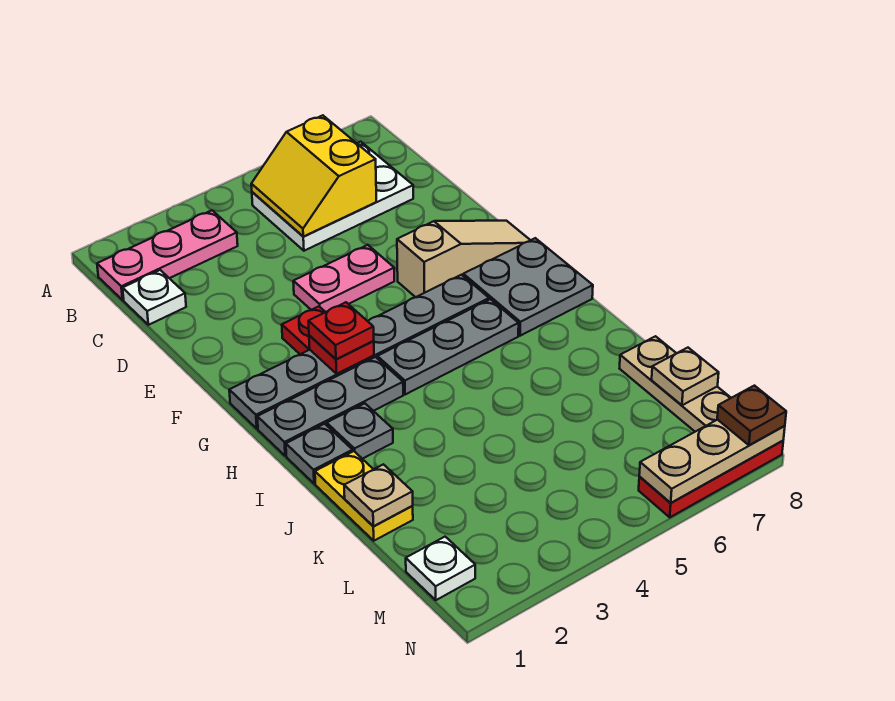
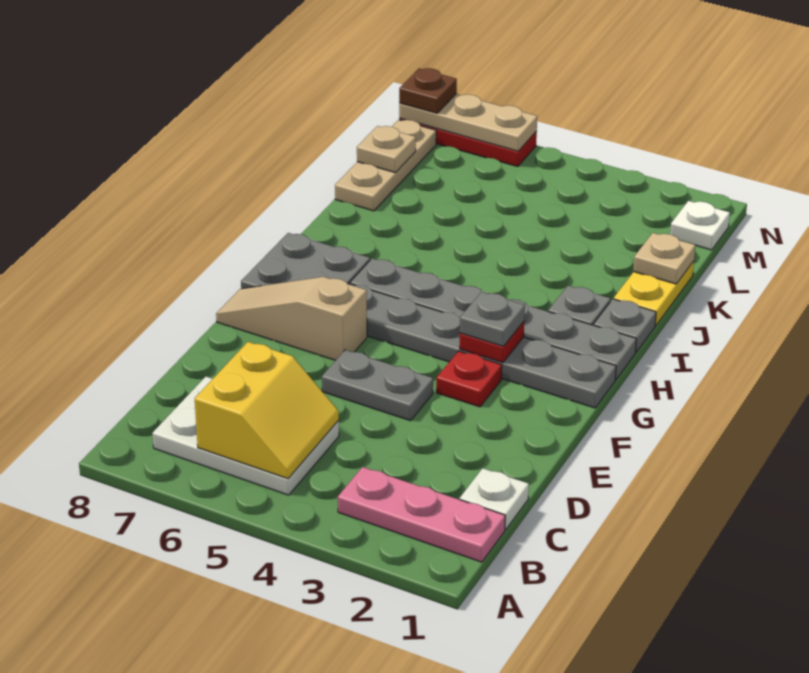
pink plate E4:E5 level 1 -> grey plate E4:E5 level 1
red plate G3 level 3 -> grey plate G3 level 3

